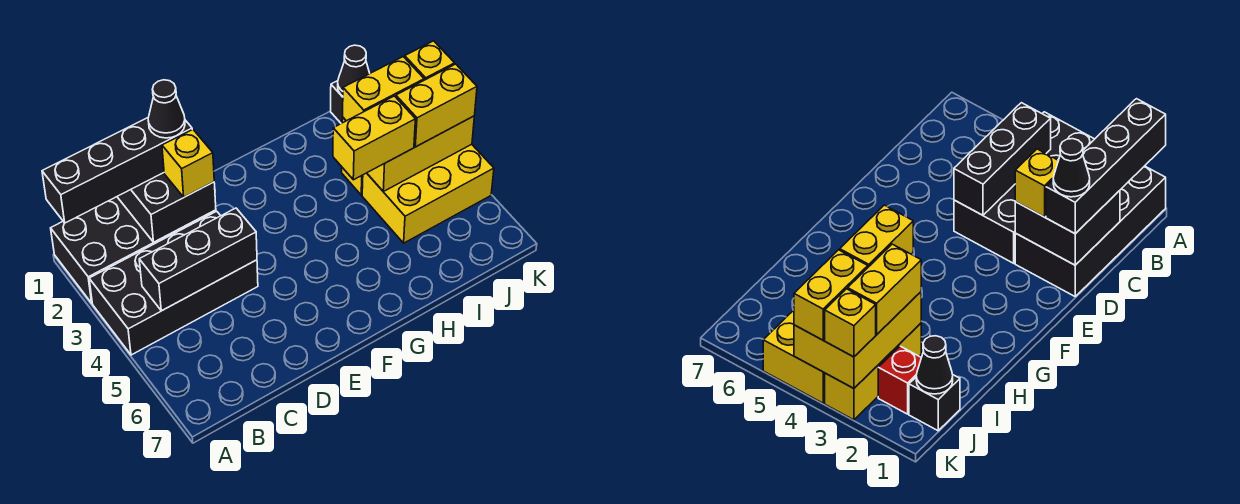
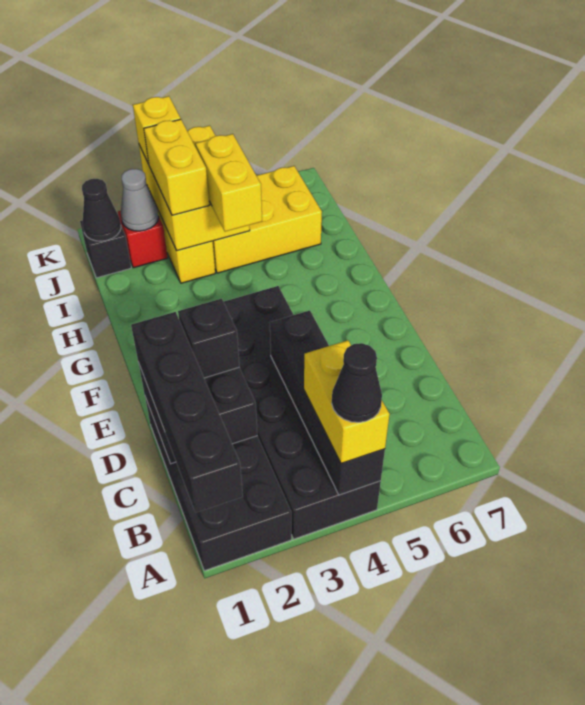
black brick A3:D4 level 1 -> black brick A3:F4 level 1
black brick B4:D4 level 2 -> black brick A4:D4 level 2
black cone D1 level 4 -> black cone A4 level 4
yellow brick D2 level 3 -> black brick D2 level 3
yellow brick I4:K5 level 1 -> yellow brick I4:J6 level 1
none -> grey cone J2 level 2
yellow brick J4:K4 level 3 -> yellow brick A4:B4 level 3

